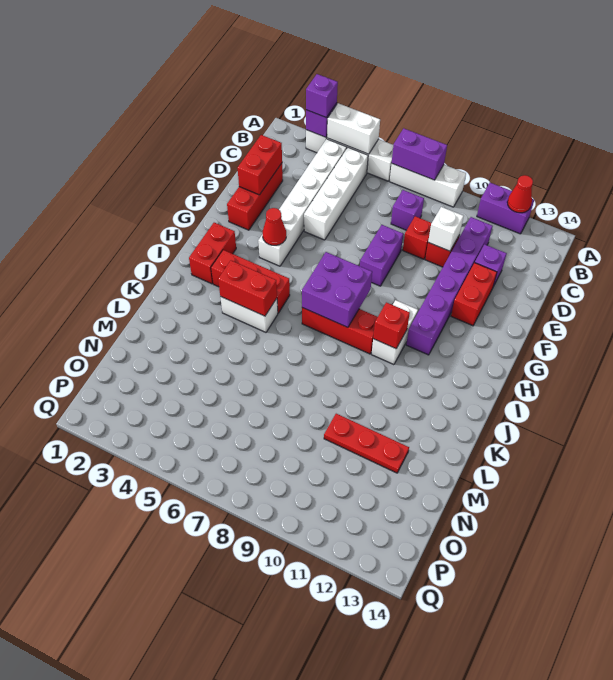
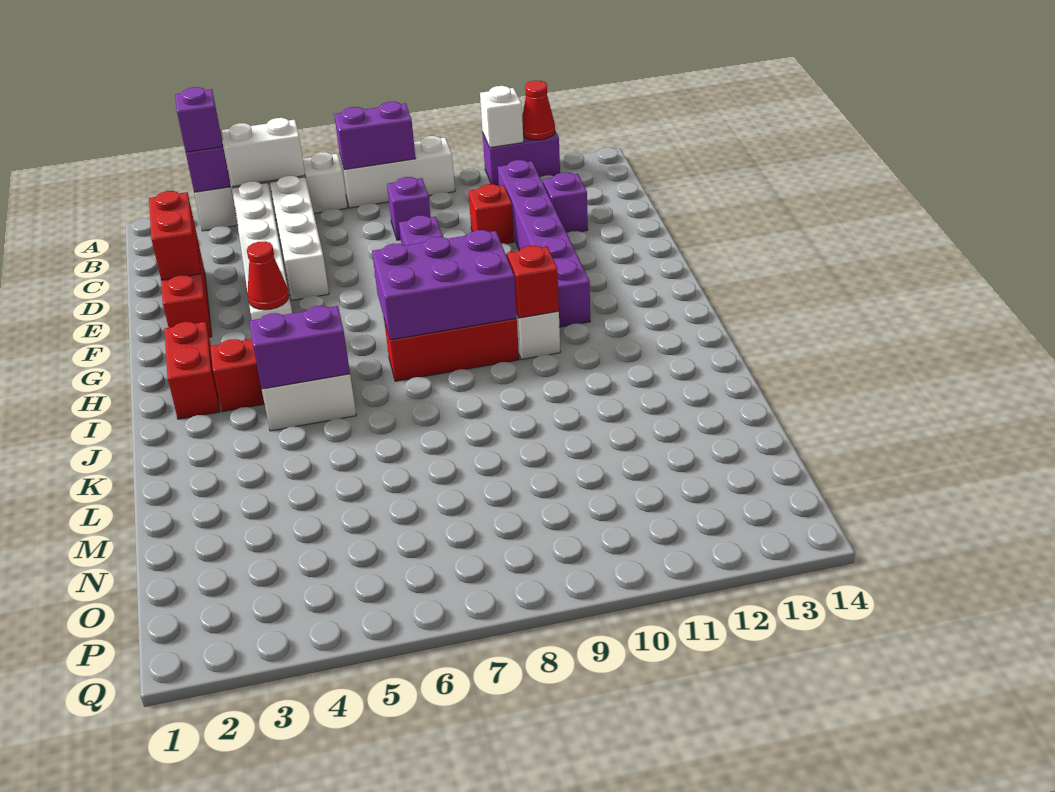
red brick D9 level 1 -> none
white brick D10 level 2 -> white brick A11 level 2
red brick E12:F12 level 1 -> none
purple brick H7:I8 level 2 -> purple brick H7:I9 level 2
red brick J4:J5 level 2 -> purple brick J4:J5 level 2
red plate M10:M12 level 1 -> none

